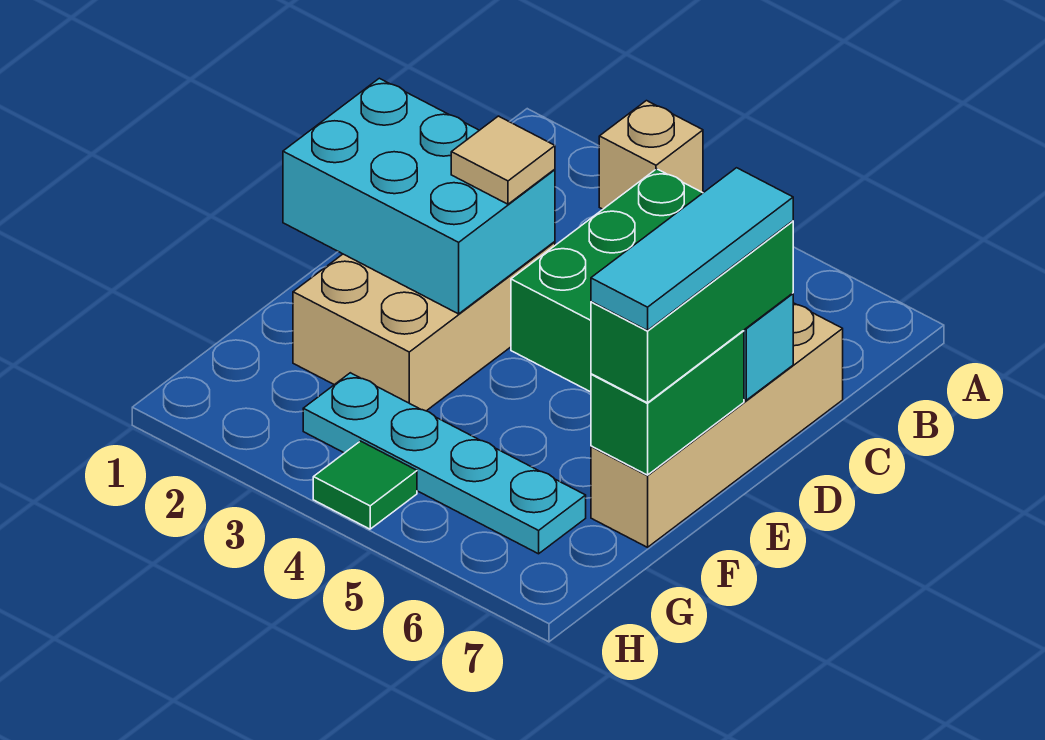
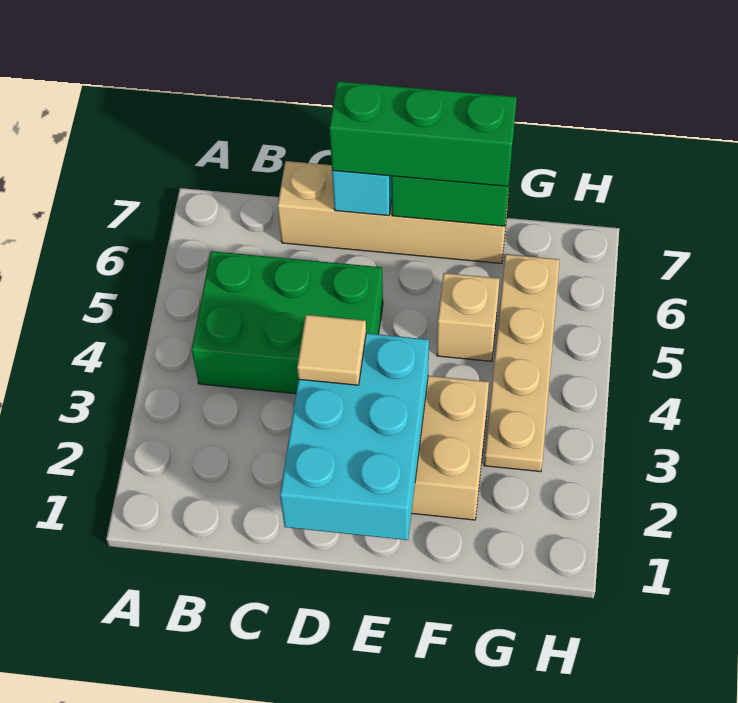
tan brick A3 level 1 -> tan brick F5 level 1
cyan tile D7:F7 level 4 -> none
cyan plate G3:G6 level 1 -> tan plate G3:G6 level 1
green tile H4 level 1 -> none

